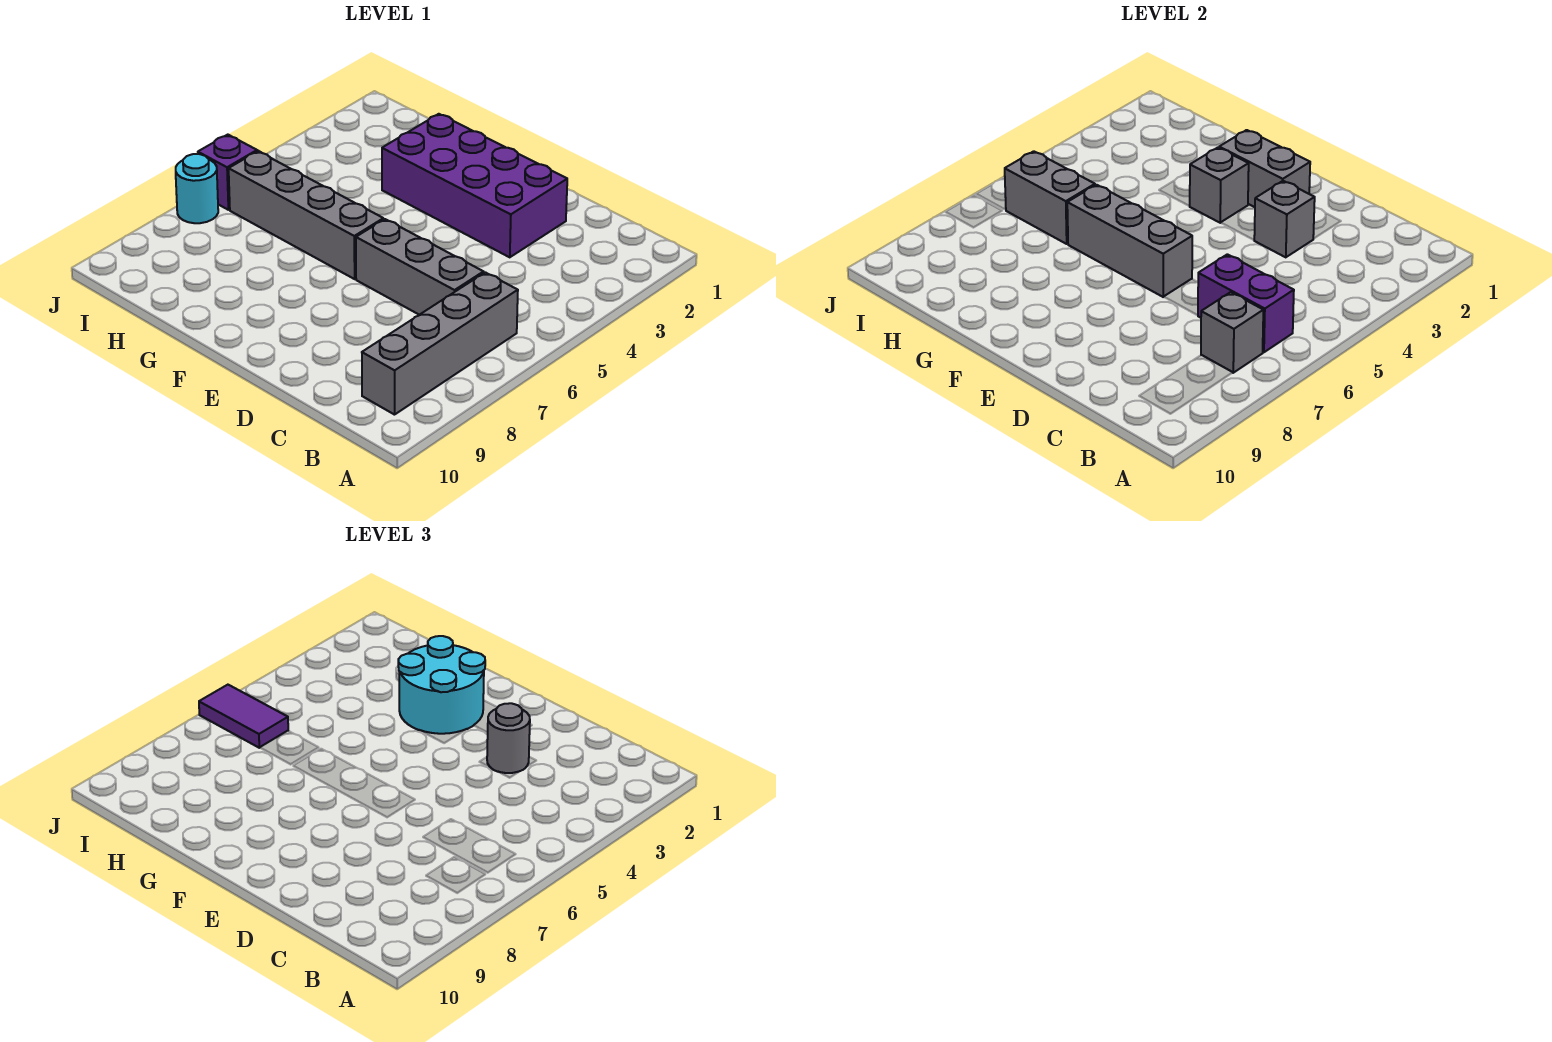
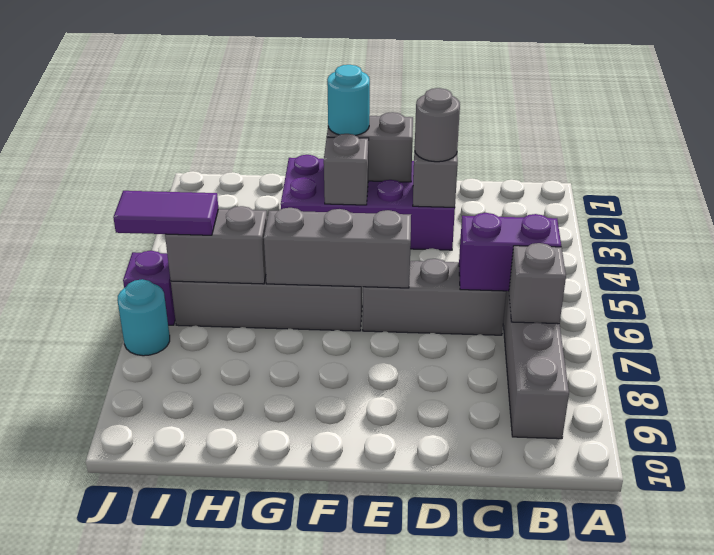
cyan round brick F2:G3 level 3 -> cyan round brick F2 level 3

